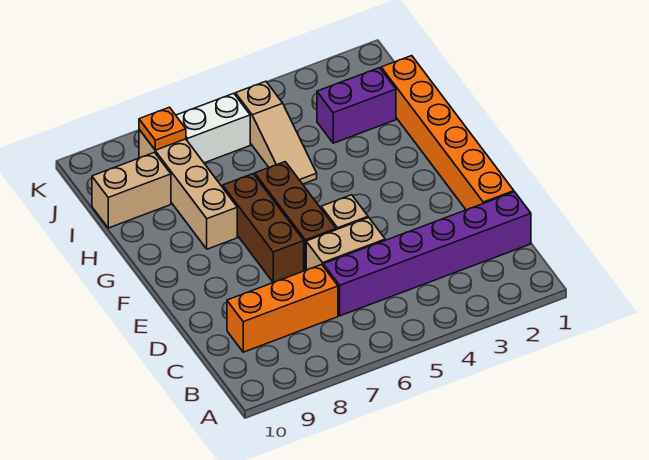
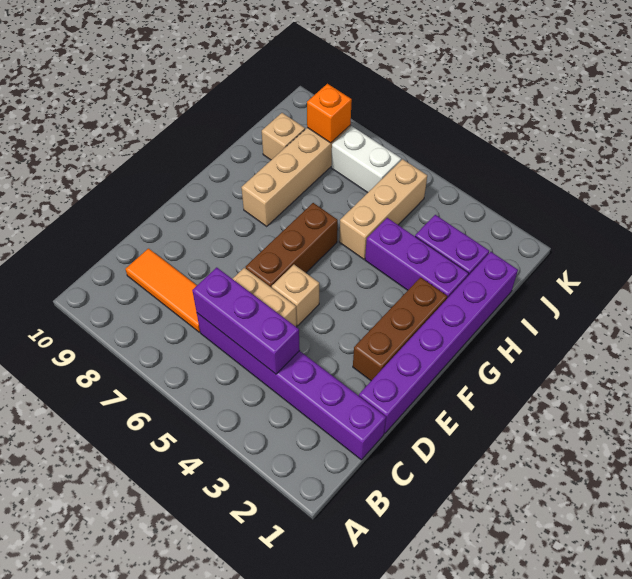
none -> purple brick C4:C6 level 2
orange brick C7:C9 level 1 -> orange tile C7:C9 level 1
orange brick D1:I1 level 1 -> purple brick D1:I1 level 1
brown brick E7:G7 level 1 -> brown brick E2:G2 level 1
none -> purple brick H2:H4 level 1
tan slope H5:J5 level 1 top J -> tan brick H5:J5 level 1
tan brick I9:I10 level 1 -> tan brick I9 level 1
orange plate J8 level 2 -> orange brick J8 level 2

